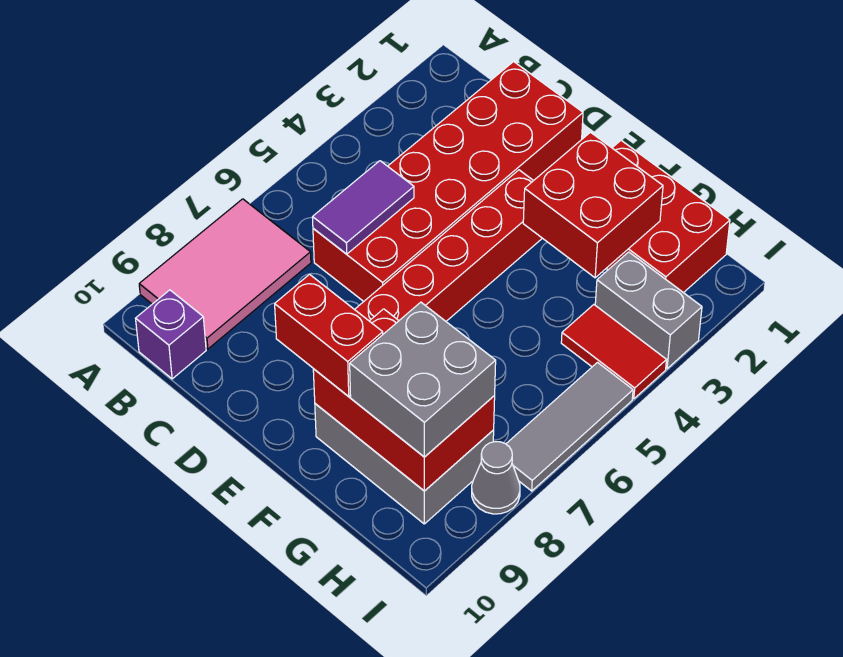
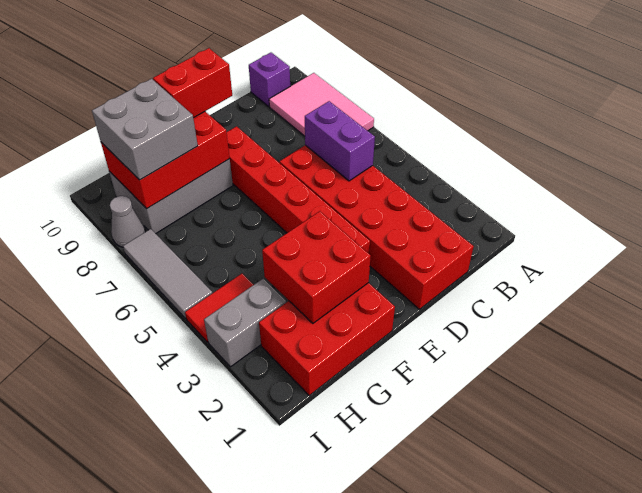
purple tile C5:C6 level 2 -> purple brick C5:C6 level 2

